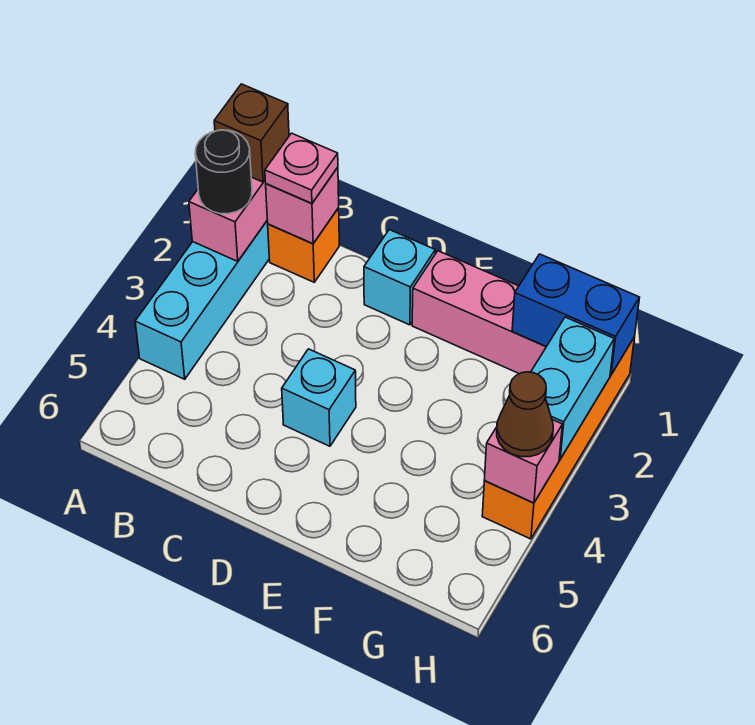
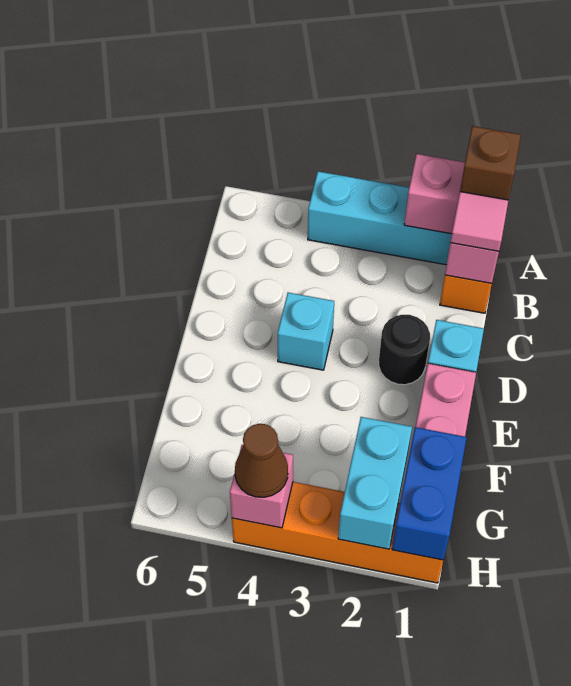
black round brick A2 level 3 -> black round brick D2 level 1
pink plate B1 level 3 -> pink tile B1 level 3
cyan brick H2:H3 level 2 -> cyan brick G2:H2 level 2

